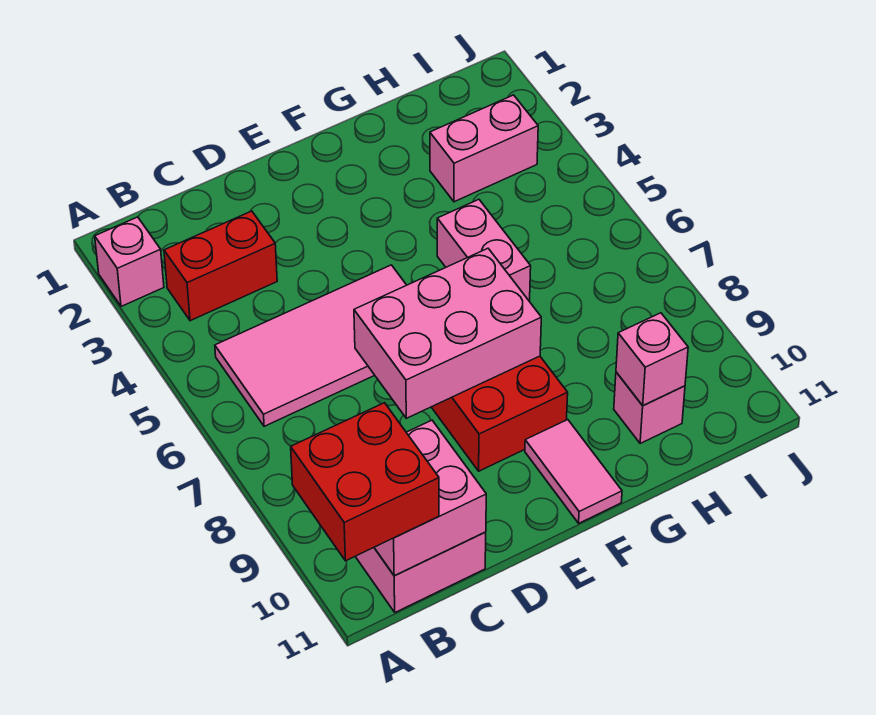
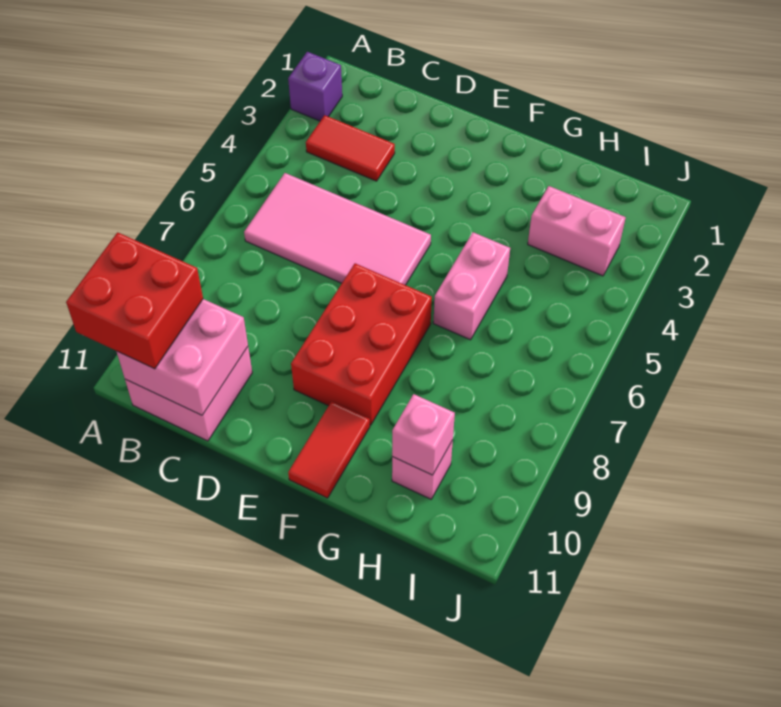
pink brick A2 level 1 -> purple brick A2 level 1
red brick B3:C3 level 1 -> red tile B3:C3 level 1
pink brick D7:F8 level 2 -> none
pink tile F10:F11 level 1 -> red tile F10:F11 level 1

